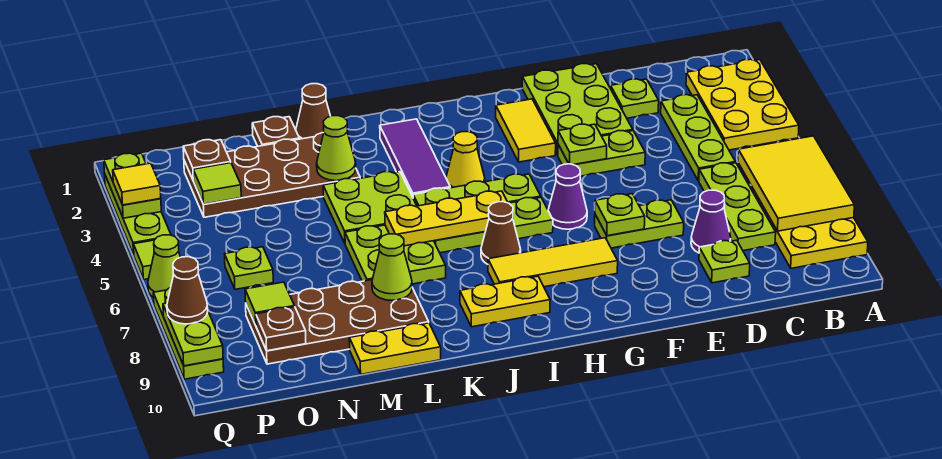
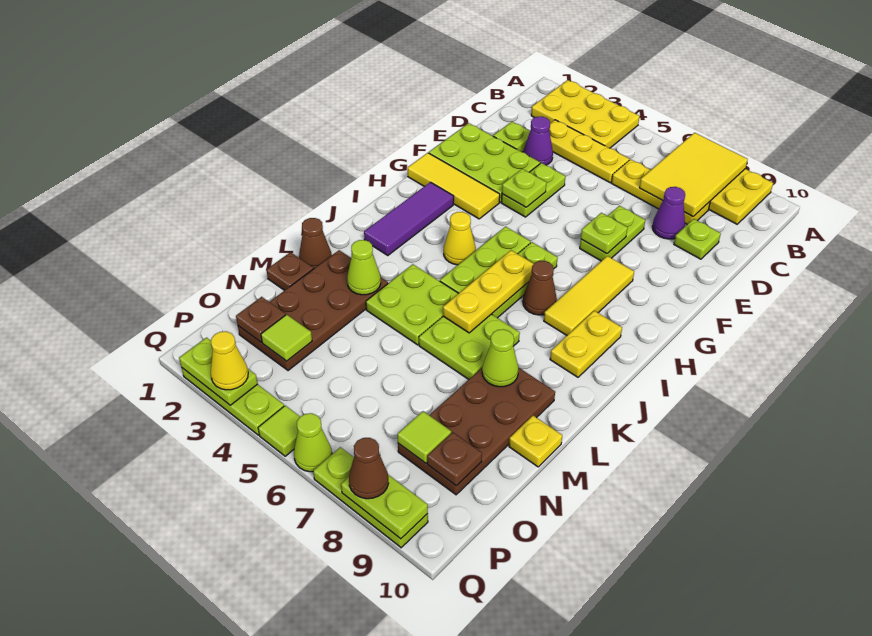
yellow tile A6:B8 level 2 -> yellow tile A7:C8 level 2
lime plate C3:C5 level 1 -> yellow plate C3:C5 level 1
lime plate C6:C8 level 1 -> yellow plate C6:C8 level 1
yellow tile G2:G3 level 1 -> yellow tile G1:G3 level 1
purple cone G6 level 1 -> purple cone D3 level 1
purple tile J2:J4 level 1 -> purple tile H2:J2 level 1
yellow plate L10:M10 level 1 -> yellow plate M10 level 1
lime plate O6 level 1 -> none
yellow tile Q3 level 3 -> yellow cone Q3 level 3

